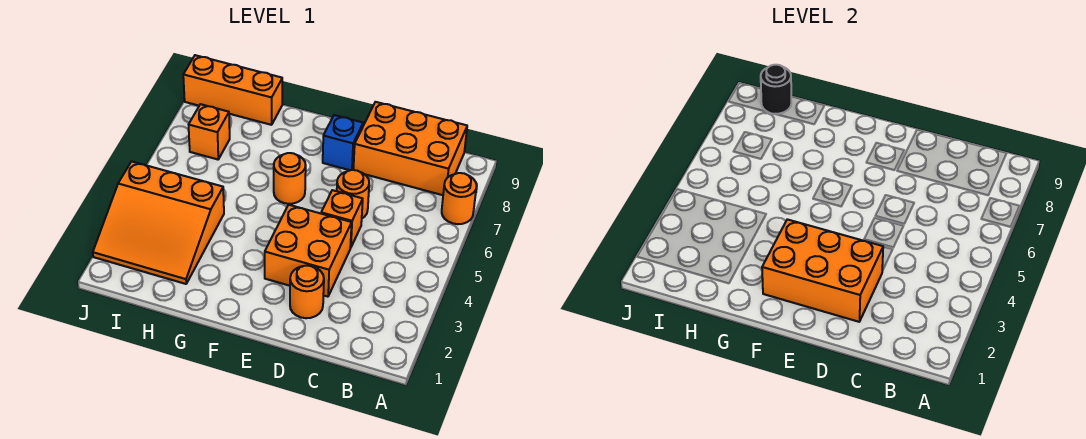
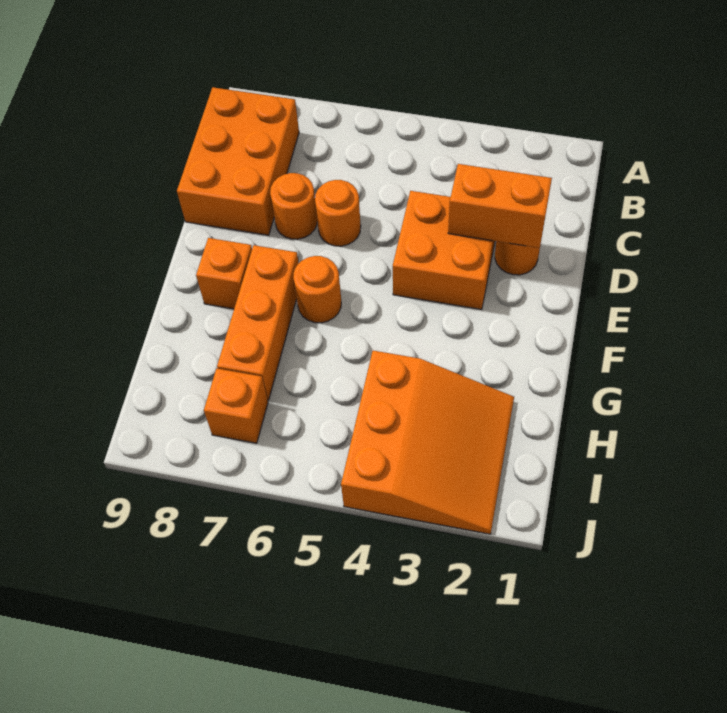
orange round brick A7 level 1 -> orange round brick D7 level 1
orange brick D2:F3 level 2 -> orange brick D2:D3 level 2
orange brick D5 level 1 -> orange brick F8 level 1
blue brick E8 level 1 -> none
orange brick H9:J9 level 1 -> orange brick F7:H7 level 1
black round brick I9 level 2 -> none

